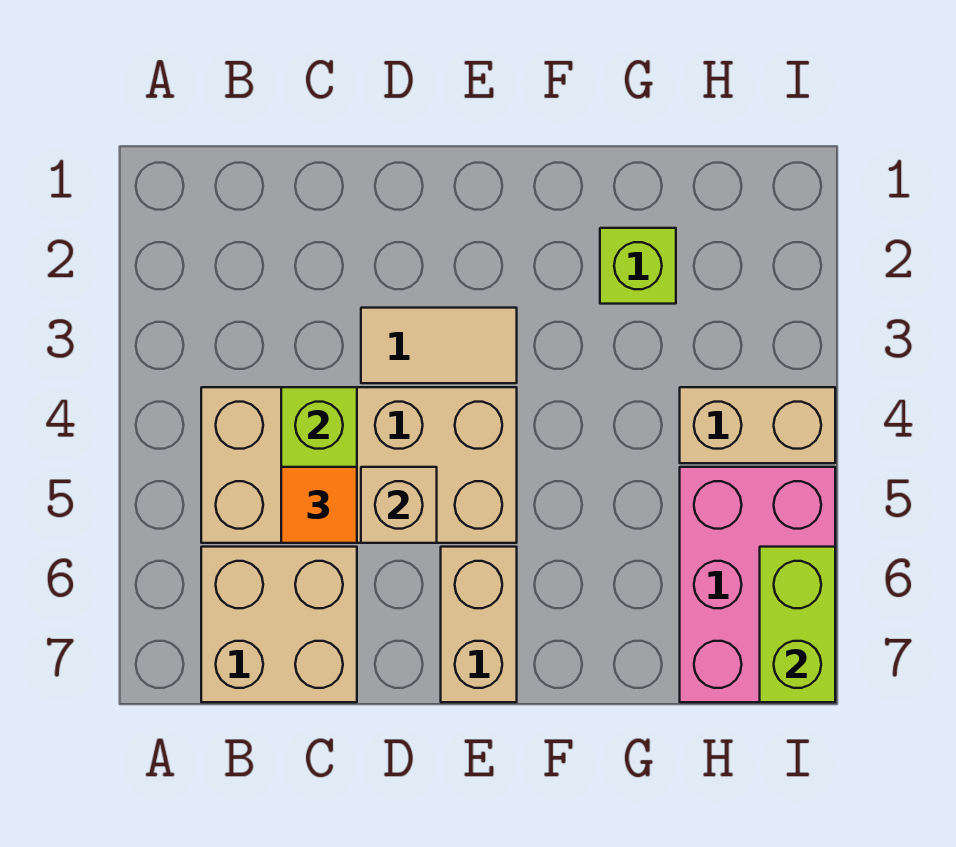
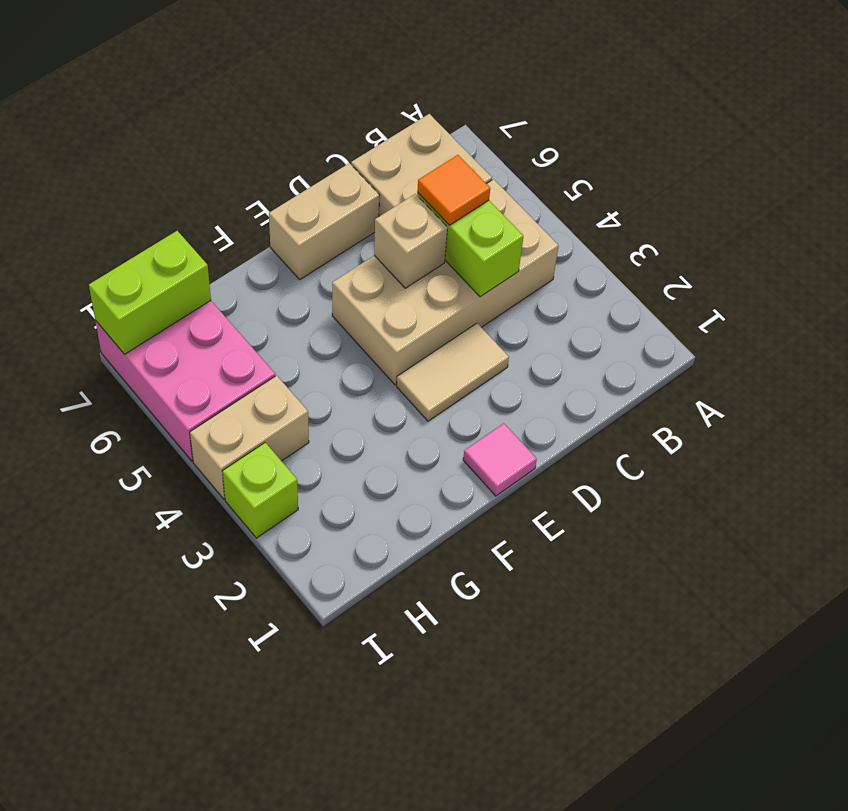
none -> pink tile E1 level 1
tan brick E6:E7 level 1 -> tan brick D7:E7 level 1
lime brick G2 level 1 -> lime brick I3 level 1
lime brick I6:I7 level 2 -> lime brick H7:I7 level 2

